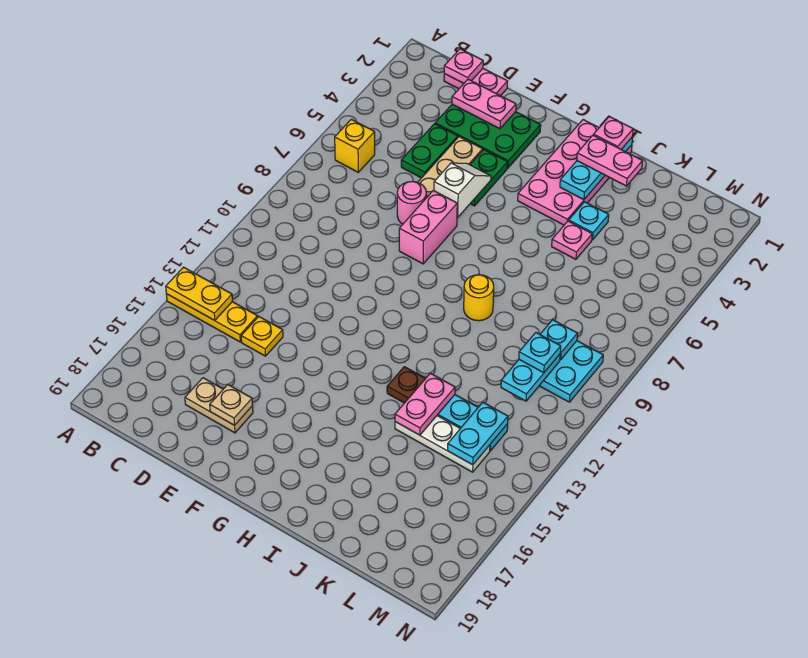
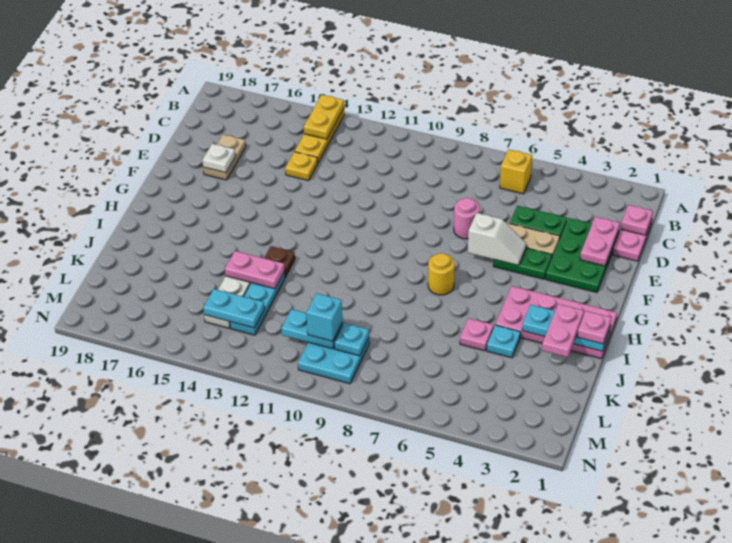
tan plate E17 level 2 -> white plate E17 level 2
pink brick F7:F8 level 1 -> none
yellow round brick I9 level 1 -> yellow round brick H7 level 1
cyan plate L10 level 3 -> cyan brick L10 level 3

